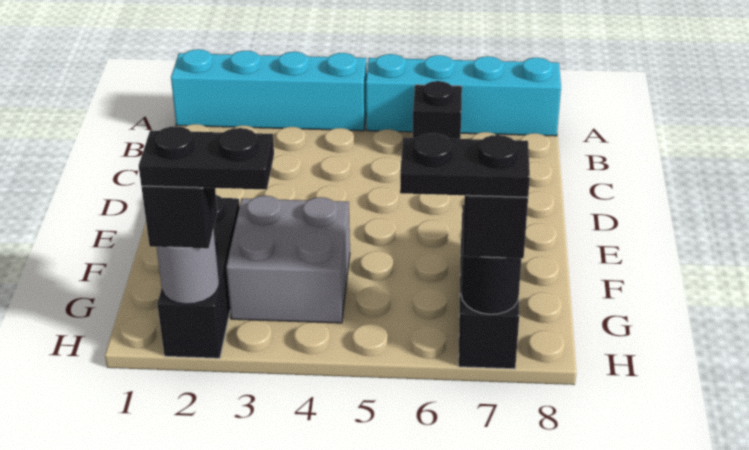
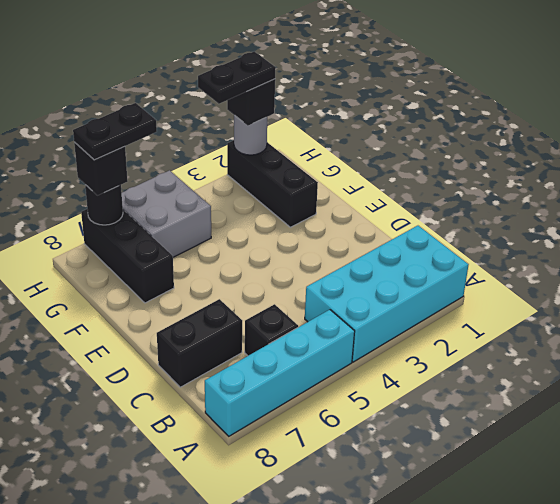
cyan brick A1:A4 level 1 -> cyan brick A1:B4 level 1
none -> black brick C7:C8 level 1
grey brick F3:G4 level 1 -> grey brick G5:H6 level 1

